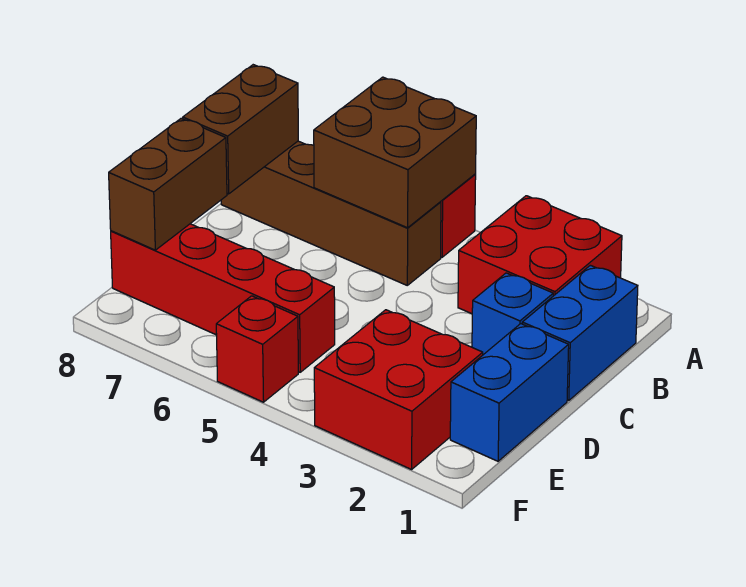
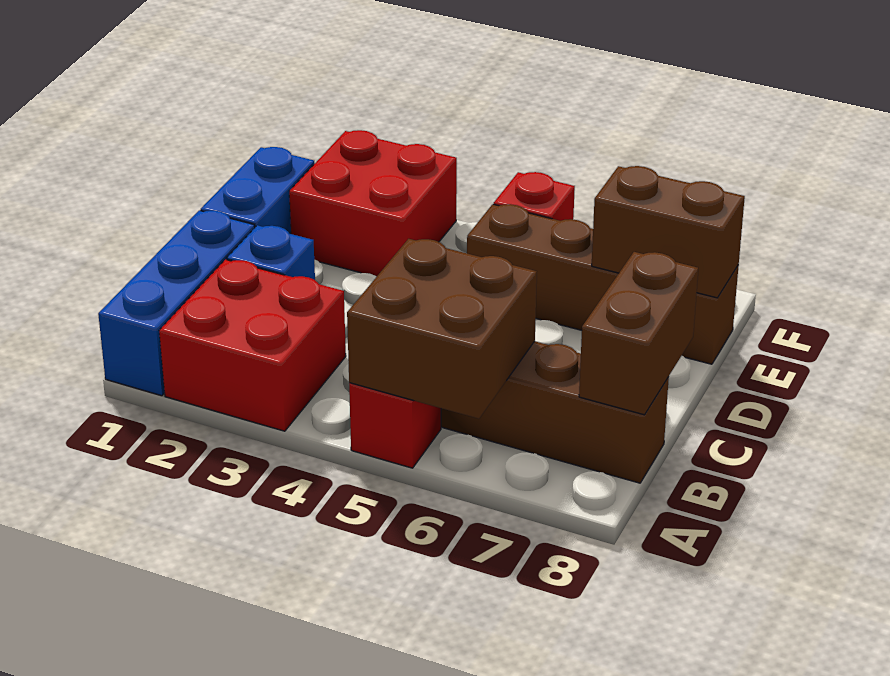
blue brick B1:C1 level 1 -> blue brick A1:C1 level 1
brown brick D8:E8 level 2 -> brown brick E7:E8 level 2
red brick E5:E8 level 1 -> brown brick E5:E8 level 1

